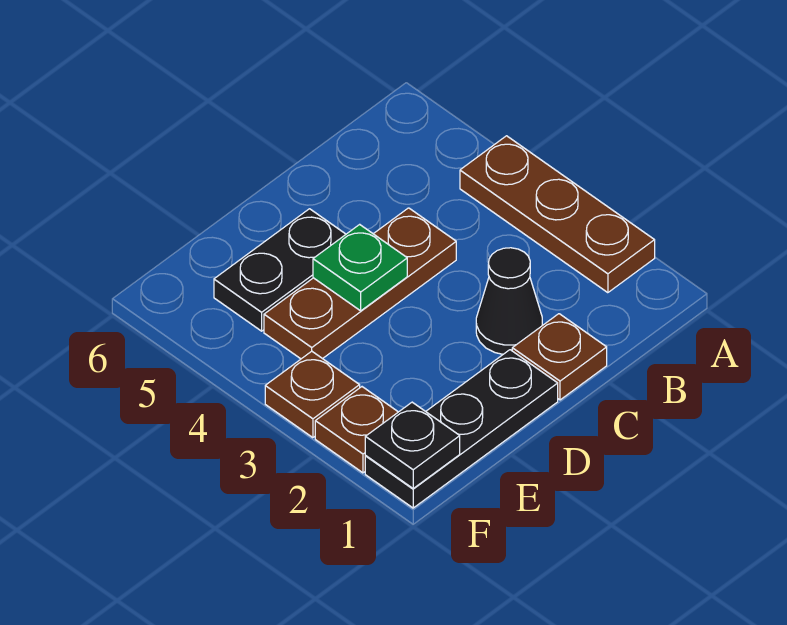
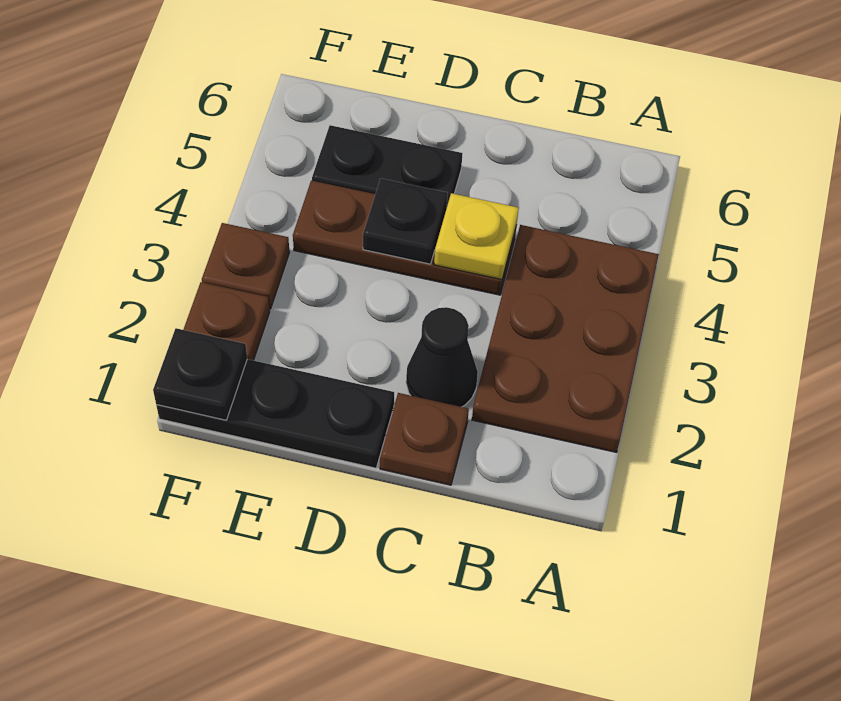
brown plate A2:A4 level 1 -> brown plate A2:B4 level 1
none -> yellow plate C4 level 2
green plate D4 level 2 -> black plate D4 level 2

